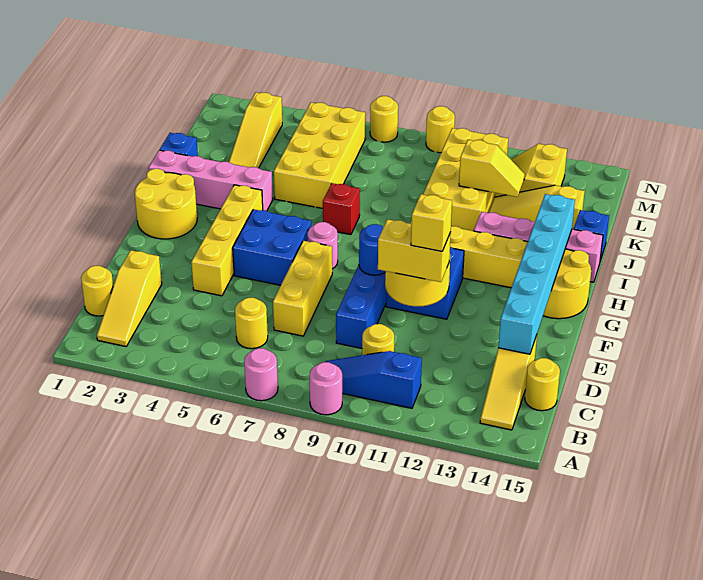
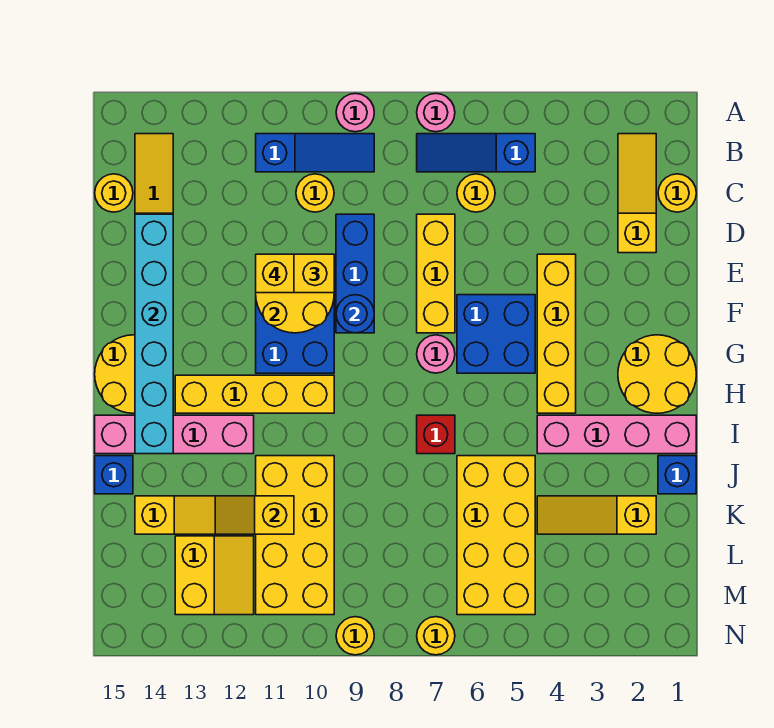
none -> blue slope B5:B7 level 1 top 5
yellow slope K3:M3 level 1 top M -> yellow slope K2:K4 level 1 top 2

